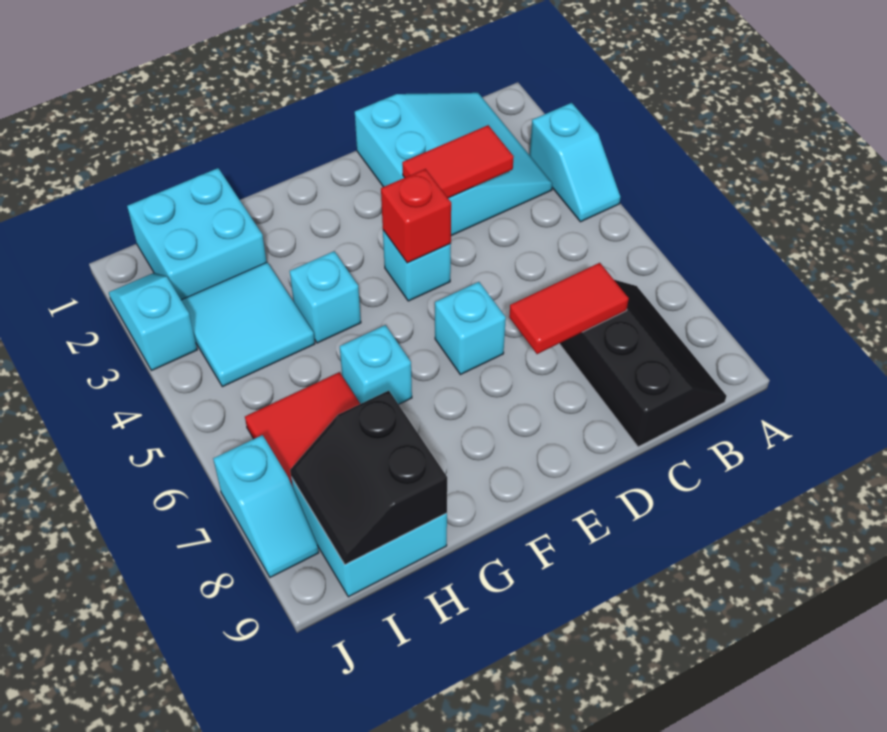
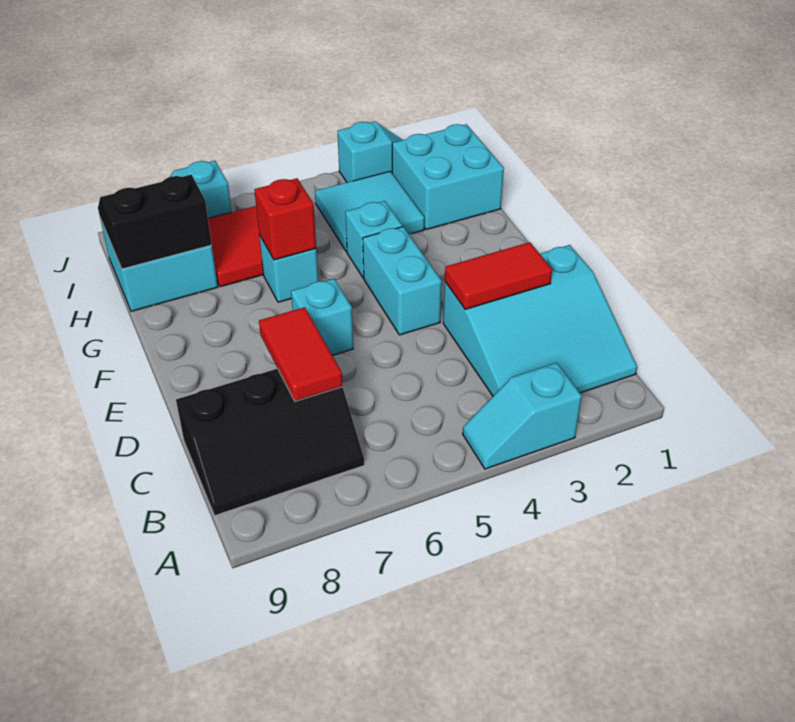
red tile C3:D3 level 2 -> red tile D2:D3 level 2
cyan brick E4 level 1 -> cyan brick E4:F4 level 1
red brick E4 level 2 -> red brick G6 level 2

